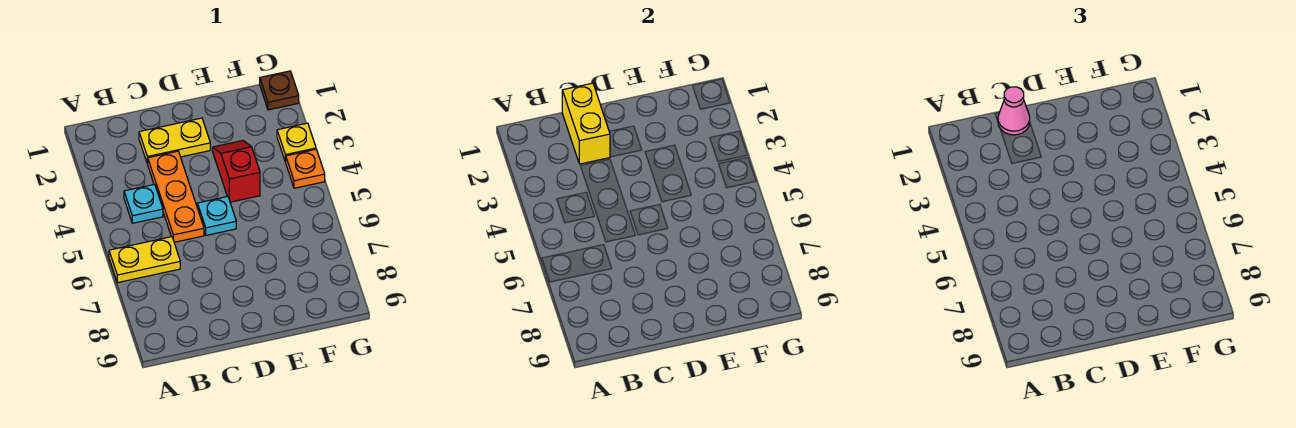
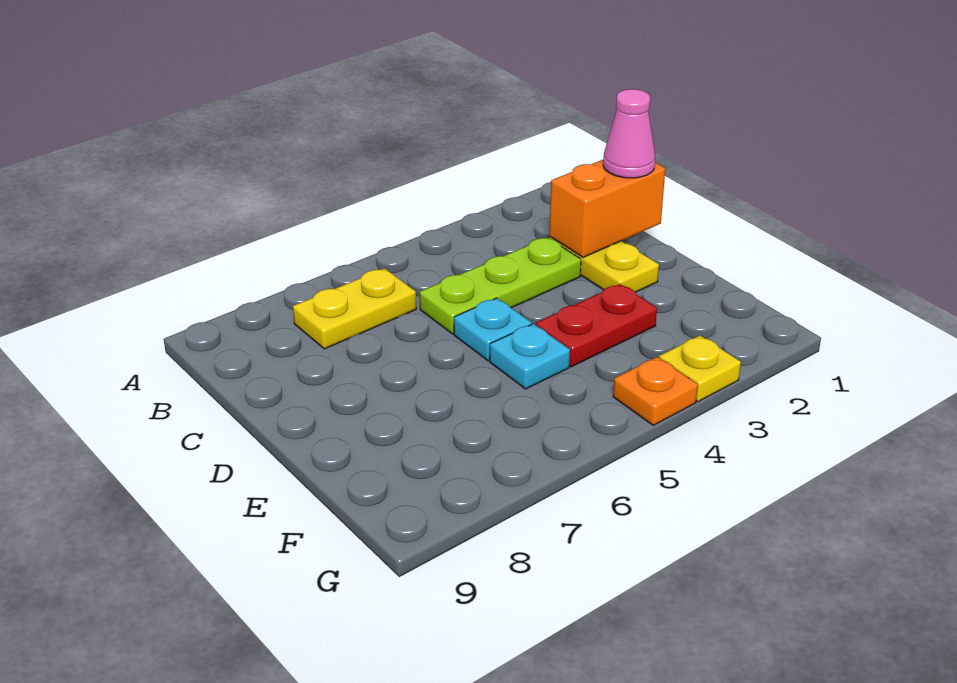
yellow plate A6:B6 level 1 -> yellow plate B6:B7 level 1
cyan plate B4 level 1 -> cyan plate E5 level 1
yellow brick C1:C2 level 2 -> orange brick C1:C2 level 2
orange plate C3:C5 level 1 -> lime plate C3:C5 level 1
red slope E3:E4 level 1 top 4 -> red plate E3:E4 level 1
brown plate G1 level 1 -> none

